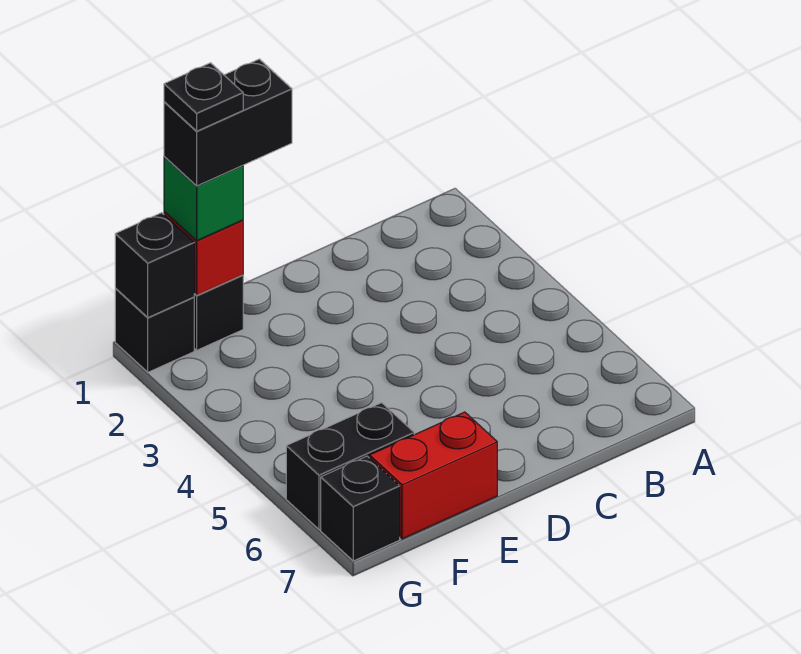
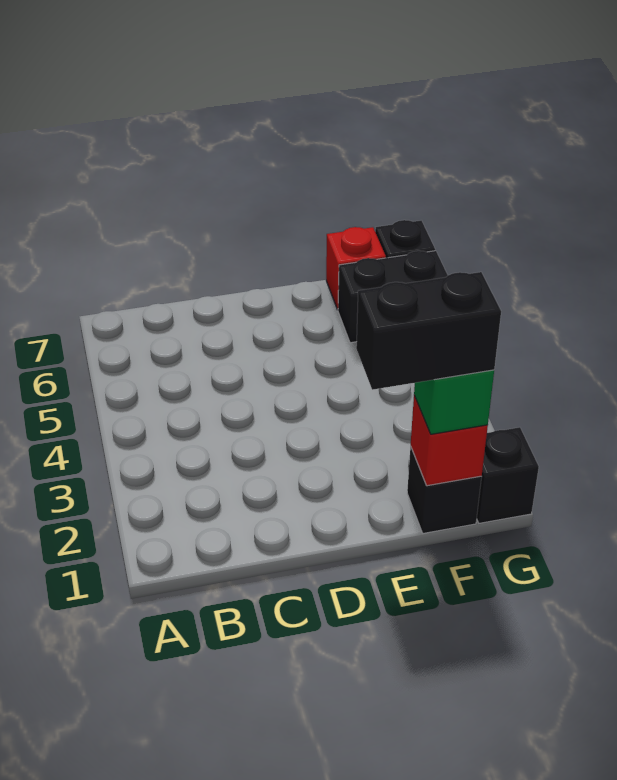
red brick E7:F7 level 1 -> red brick F7 level 1
black plate F1 level 5 -> none
black brick G1 level 2 -> none

